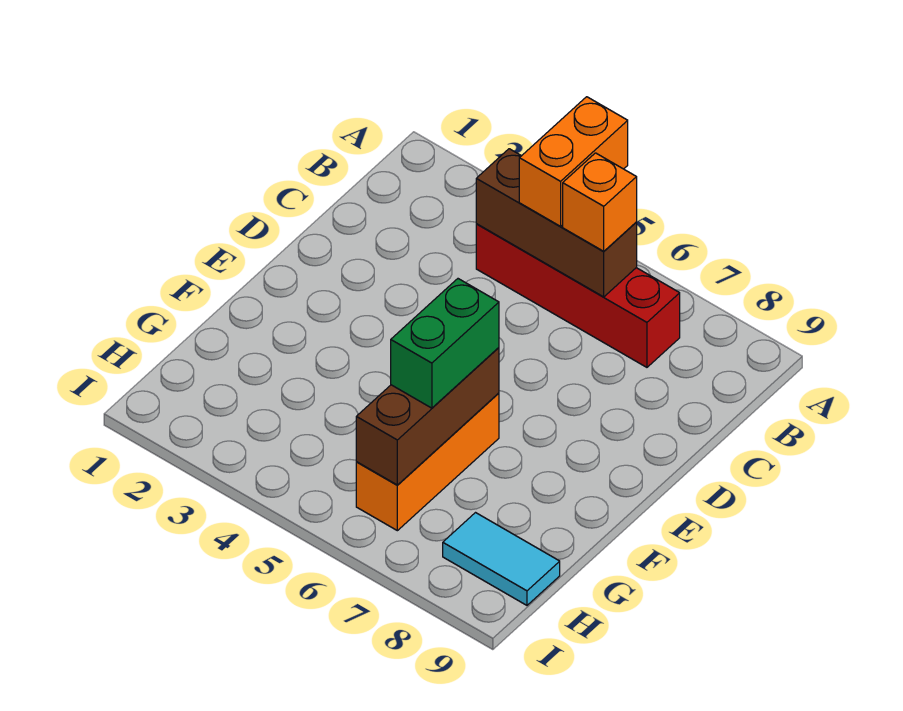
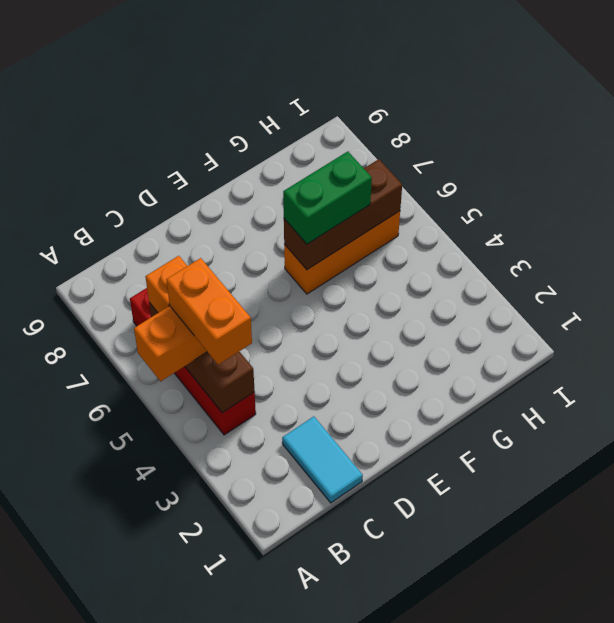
none -> orange brick B4:B5 level 4
cyan tile H8:H9 level 1 -> cyan tile C1:C2 level 1

